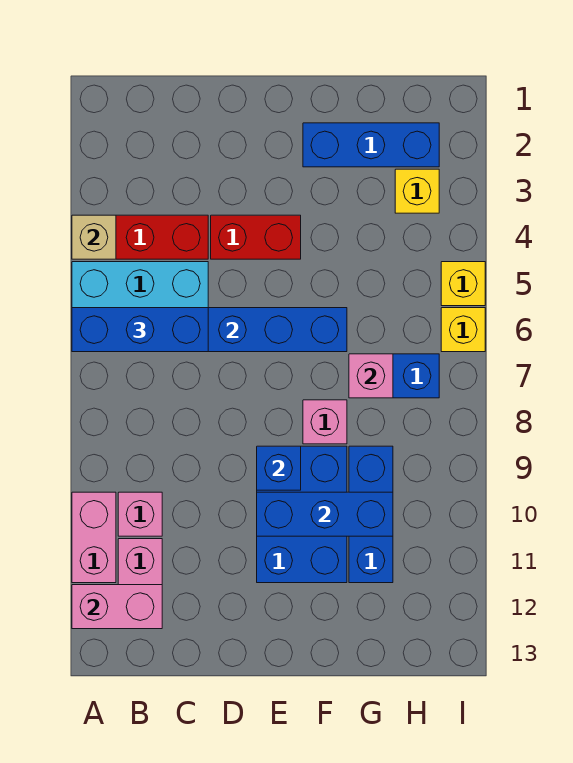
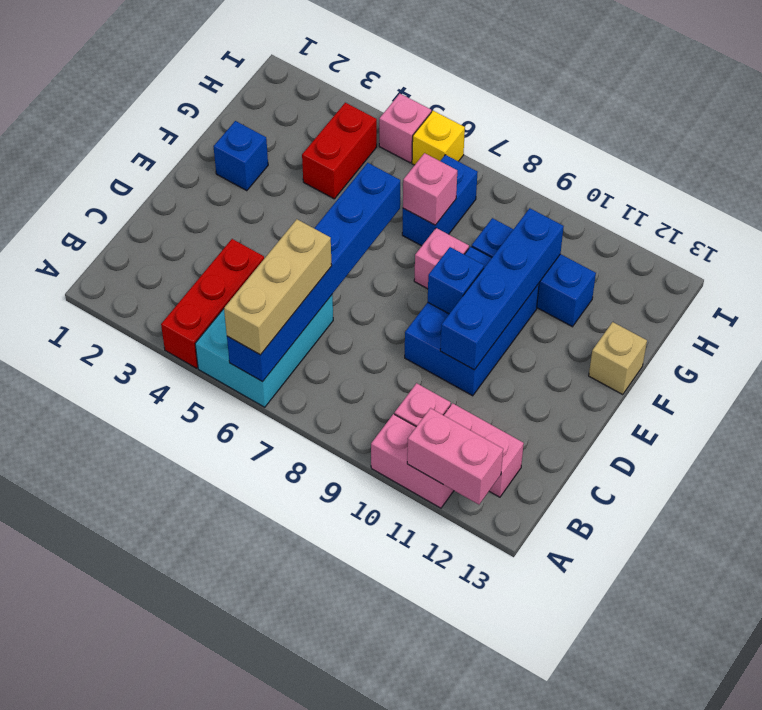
tan brick A4 level 2 -> tan brick F13 level 1
blue brick A6:C6 level 3 -> tan brick A6:C6 level 3
pink brick A12:B12 level 2 -> pink brick A11:A12 level 2
red brick D4:E4 level 1 -> red brick G4:H4 level 1
blue brick E9:F11 level 1 -> blue brick D9:F10 level 1
blue brick E10:G10 level 2 -> blue brick D10:G10 level 2
blue brick F2:H2 level 1 -> blue brick F2 level 1
yellow brick H3 level 1 -> none
yellow brick I5 level 1 -> pink brick I5 level 1

